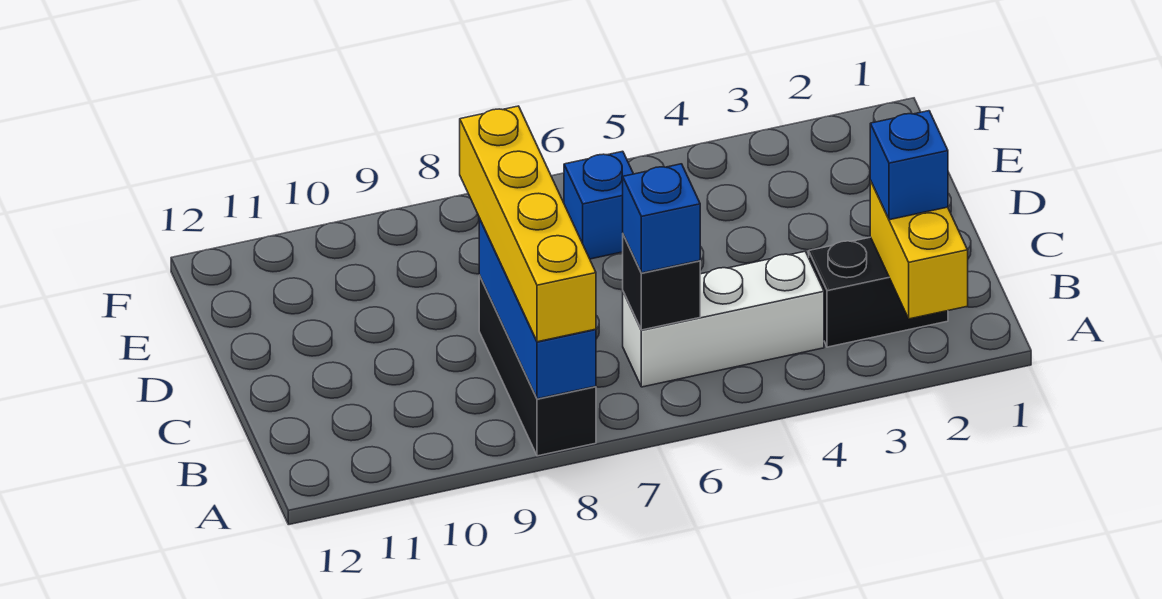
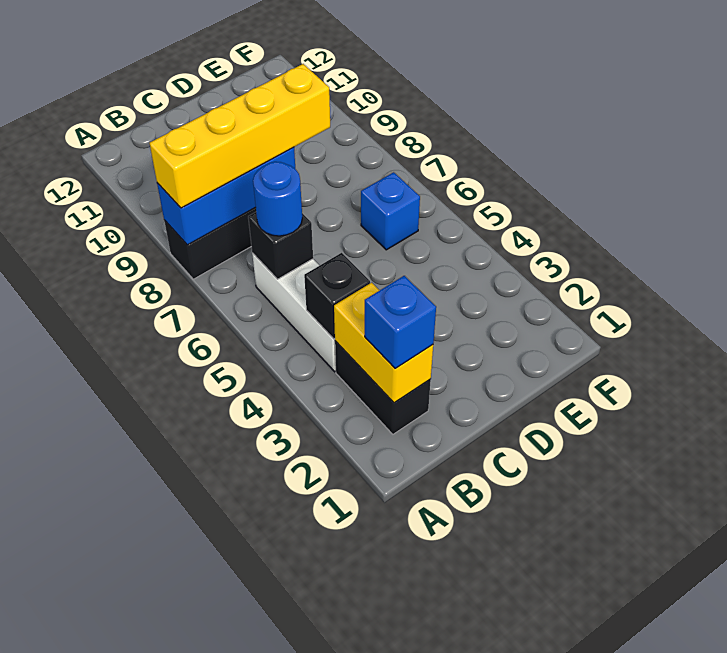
yellow brick A2:B2 level 2 -> yellow brick B2:B3 level 2
none -> black brick B4 level 2
blue brick B6 level 3 -> blue round brick B6 level 3

